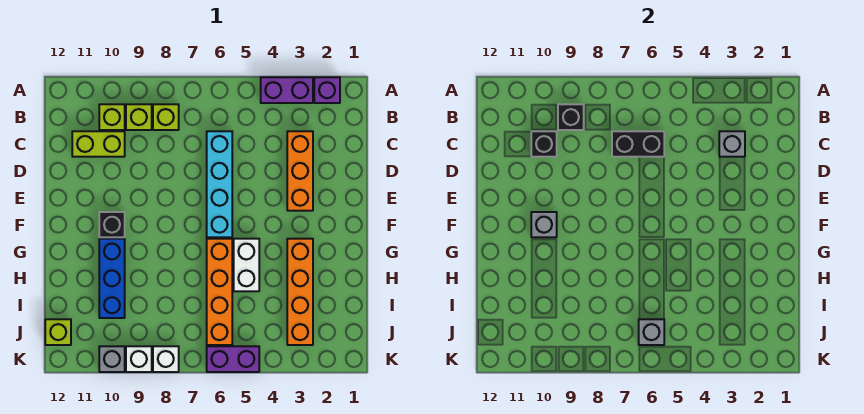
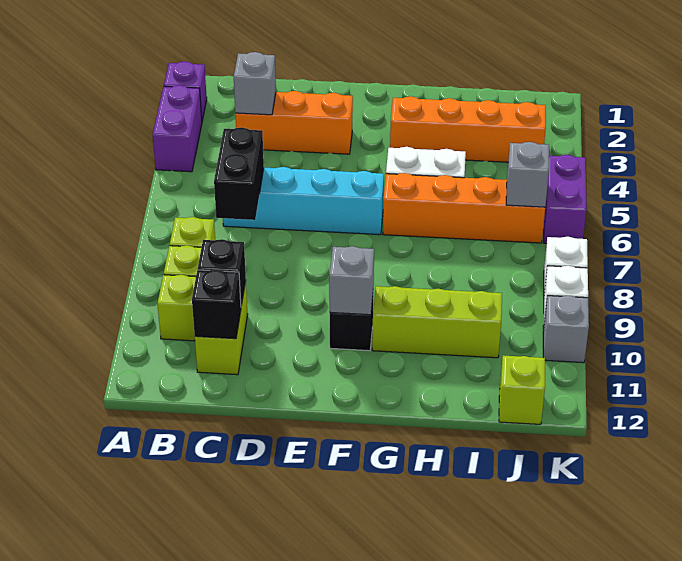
black brick B9 level 2 -> black brick C11 level 2
blue brick G10:I10 level 1 -> lime brick G10:I10 level 1

